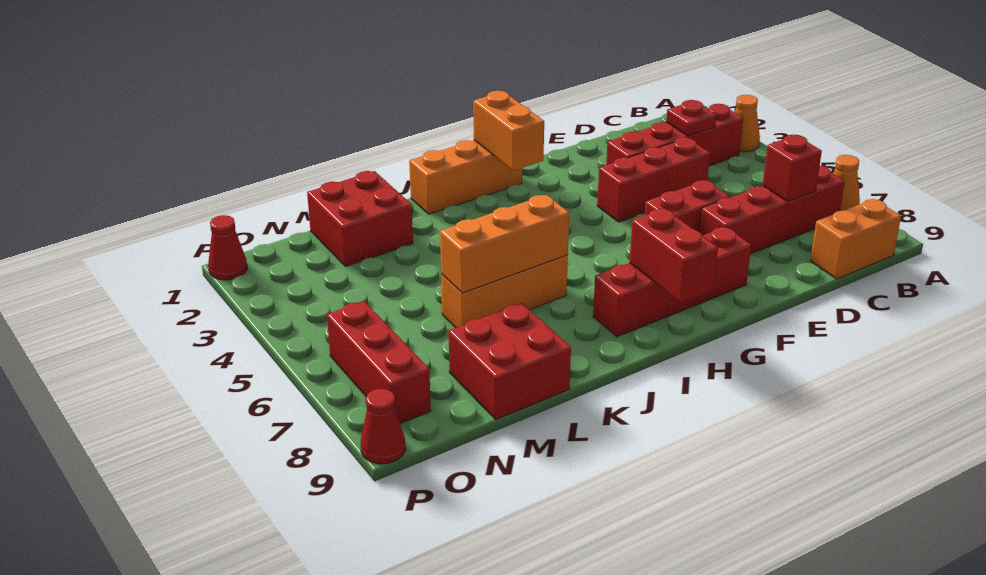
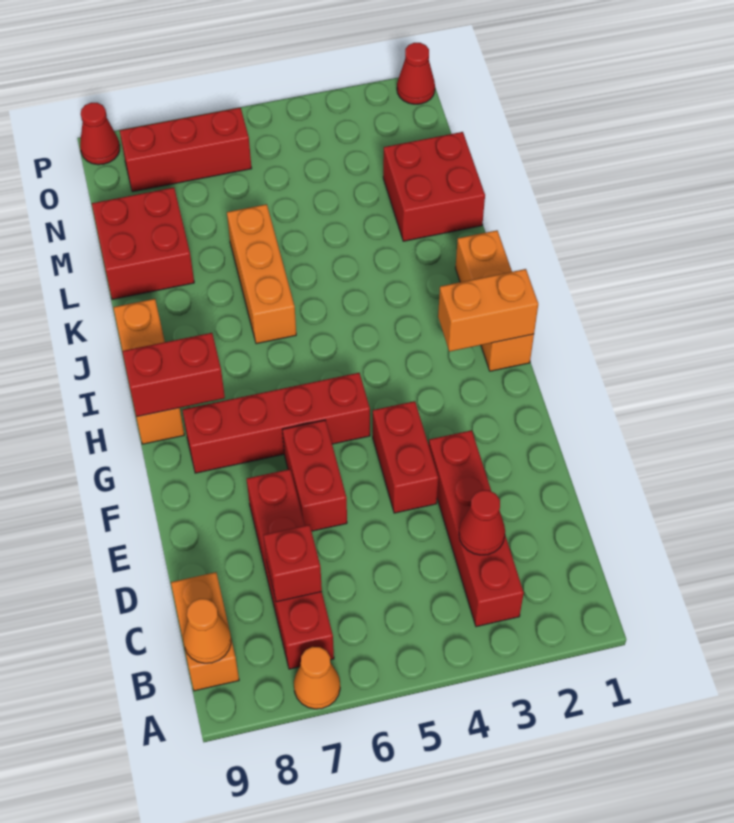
orange cone A3 level 1 -> orange cone B9 level 2
red plate C3 level 2 -> red cone C3 level 2
red brick D4:F4 level 1 -> red brick E4:F4 level 1
red brick F8:I8 level 1 -> red brick G5:G8 level 1
orange brick J6:L6 level 2 -> orange brick H9:J9 level 1

